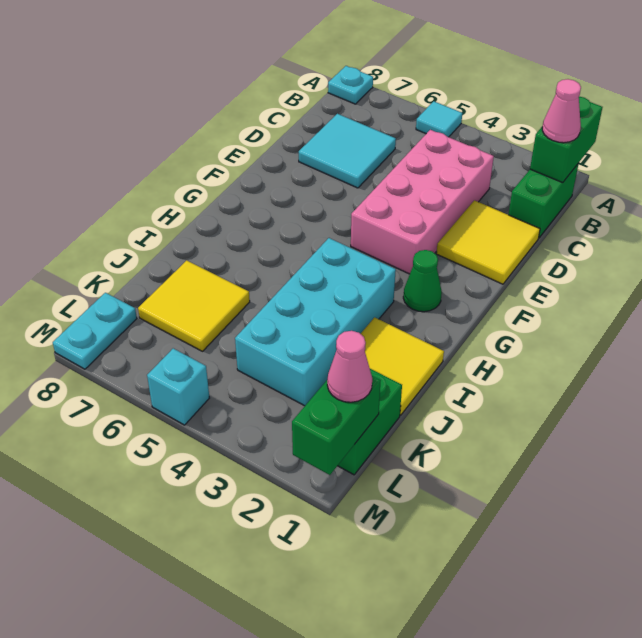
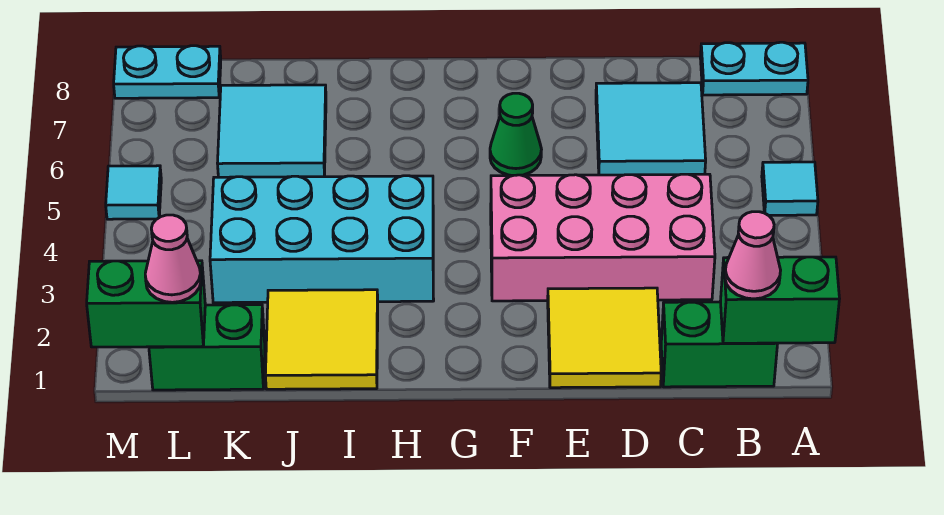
cyan plate A8 level 1 -> cyan plate A8:B8 level 1
green cone G2 level 1 -> green cone F6 level 1
yellow tile J6:K7 level 1 -> cyan tile J6:K7 level 1
cyan brick M5 level 1 -> cyan tile M5 level 1

